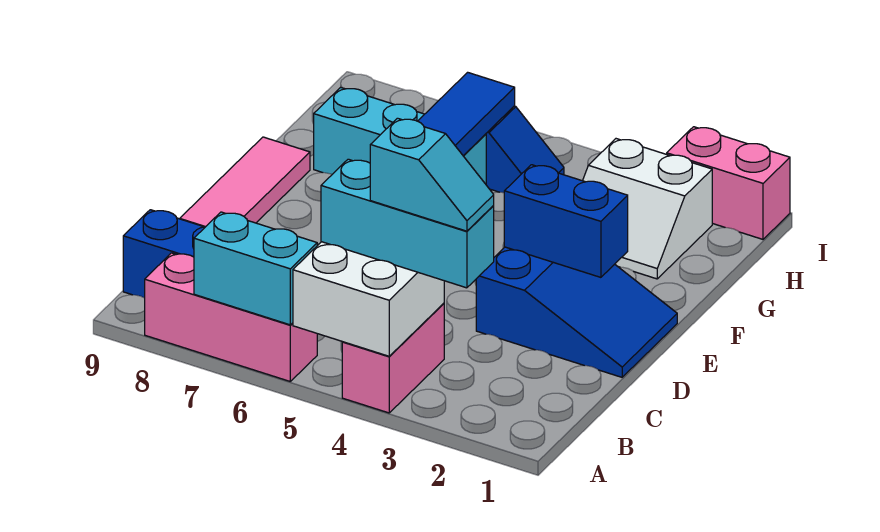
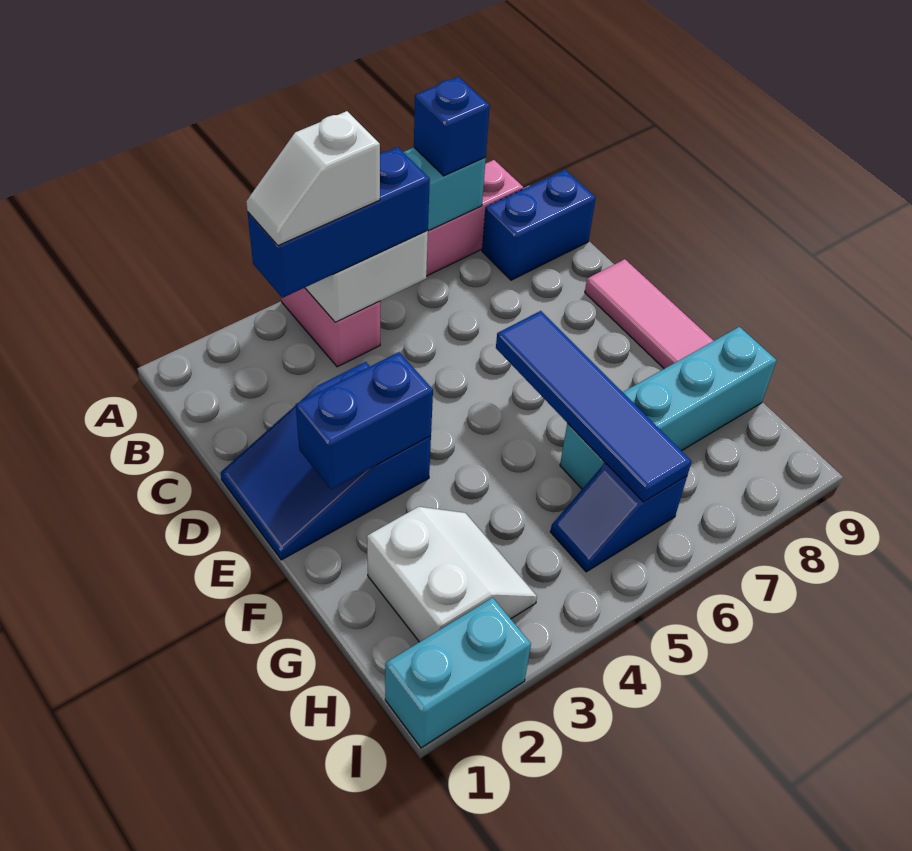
none -> blue brick A7 level 3
cyan brick B3:B5 level 3 -> blue brick B3:B5 level 3
cyan slope B3:B4 level 4 top 4 -> white slope B3:B4 level 4 top 4
white slope G2:H3 level 1 top H -> white slope G2:H3 level 1 top 2
cyan brick G6:G8 level 1 -> cyan brick G6:G9 level 1
pink brick I1:I2 level 1 -> cyan brick I1:I2 level 1

